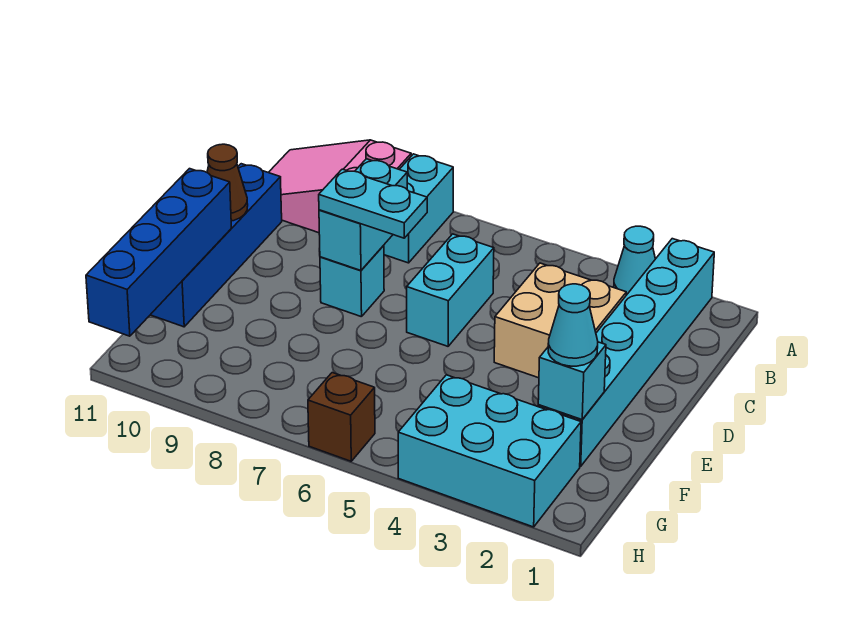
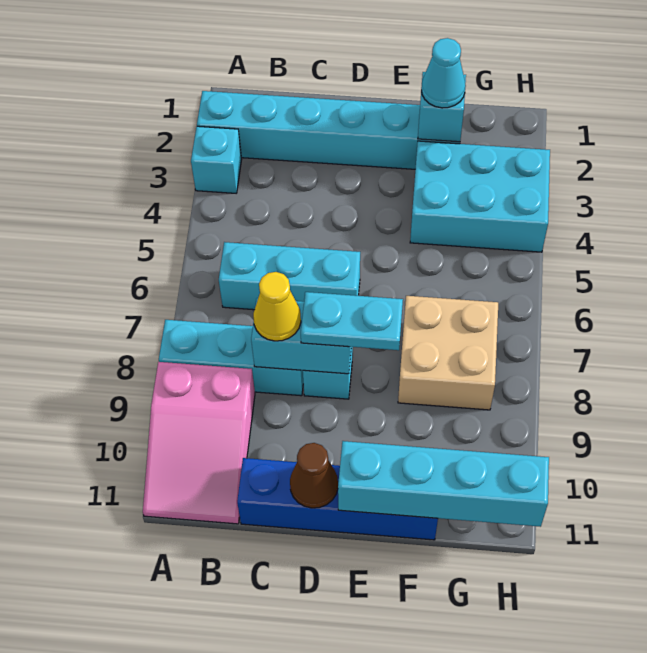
cyan cone A3 level 1 -> cyan brick A3 level 1
cyan brick A8:B8 level 1 -> cyan brick A8:C8 level 1
tan brick C3:D4 level 1 -> tan brick F7:G8 level 1
cyan brick C6:D6 level 1 -> cyan brick B6:D6 level 1
none -> yellow cone C8 level 3
cyan plate D7:D8 level 3 -> cyan plate D8:E8 level 3
blue brick E11:H11 level 2 -> cyan brick E11:H11 level 2
cyan brick G2:H4 level 1 -> cyan brick F3:H4 level 1
brown brick H6 level 1 -> none

